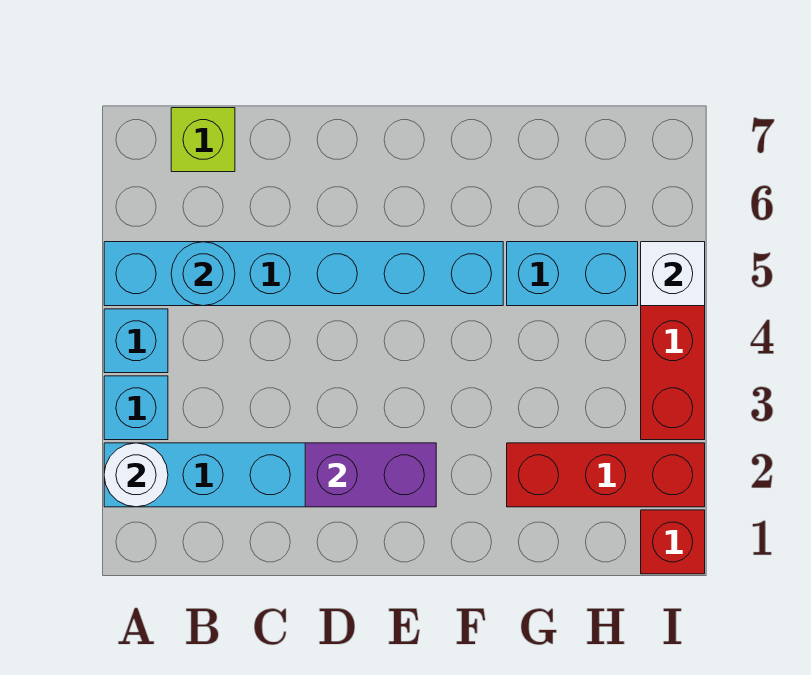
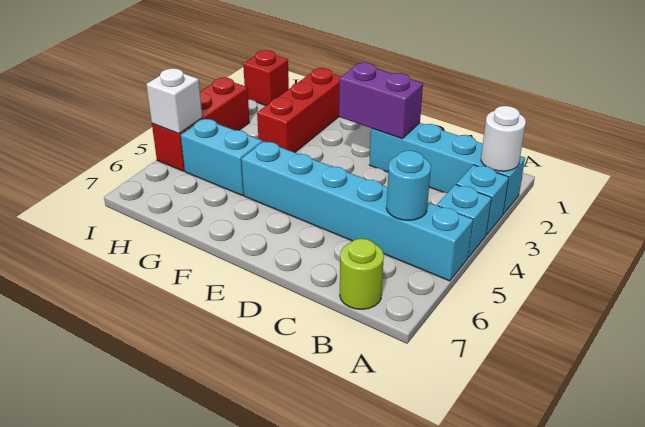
lime brick B7 level 1 -> lime round brick B7 level 1
red brick G2:I2 level 1 -> red brick G1:G3 level 1

